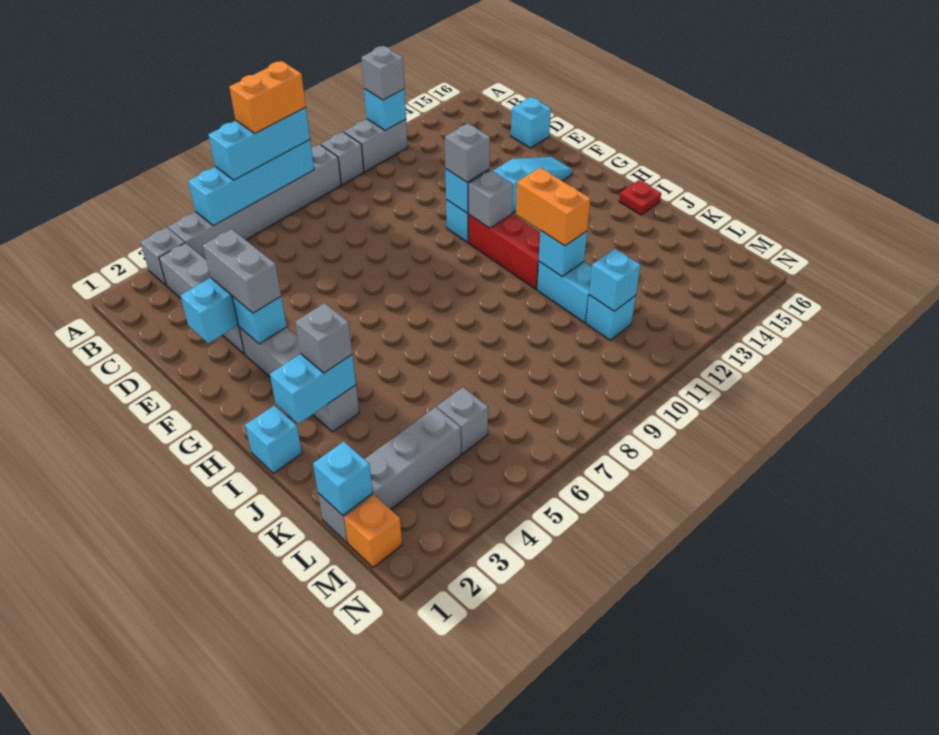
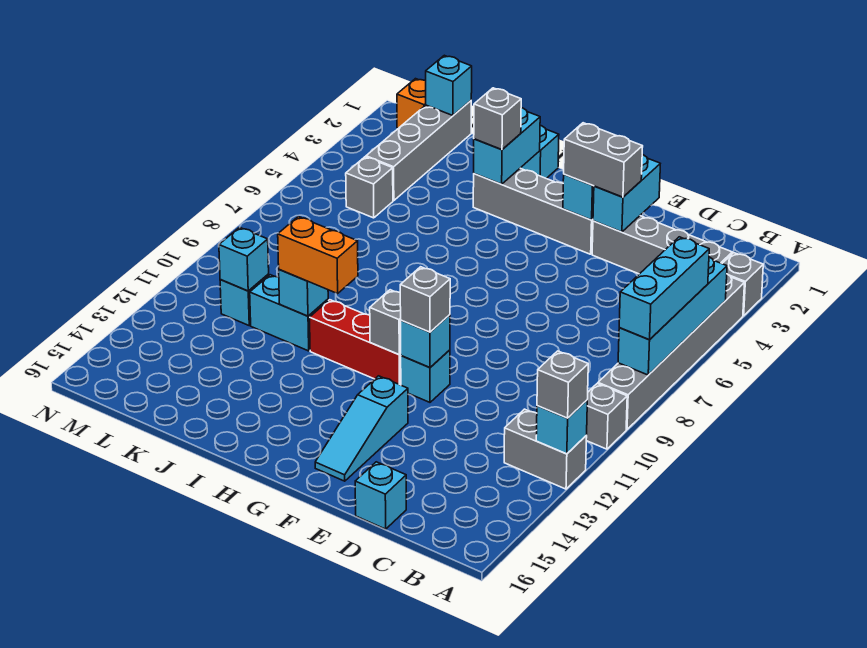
orange brick A7:A8 level 4 -> none
grey brick A11:A12 level 1 -> grey brick A12:B12 level 1
red plate I16 level 1 -> none

